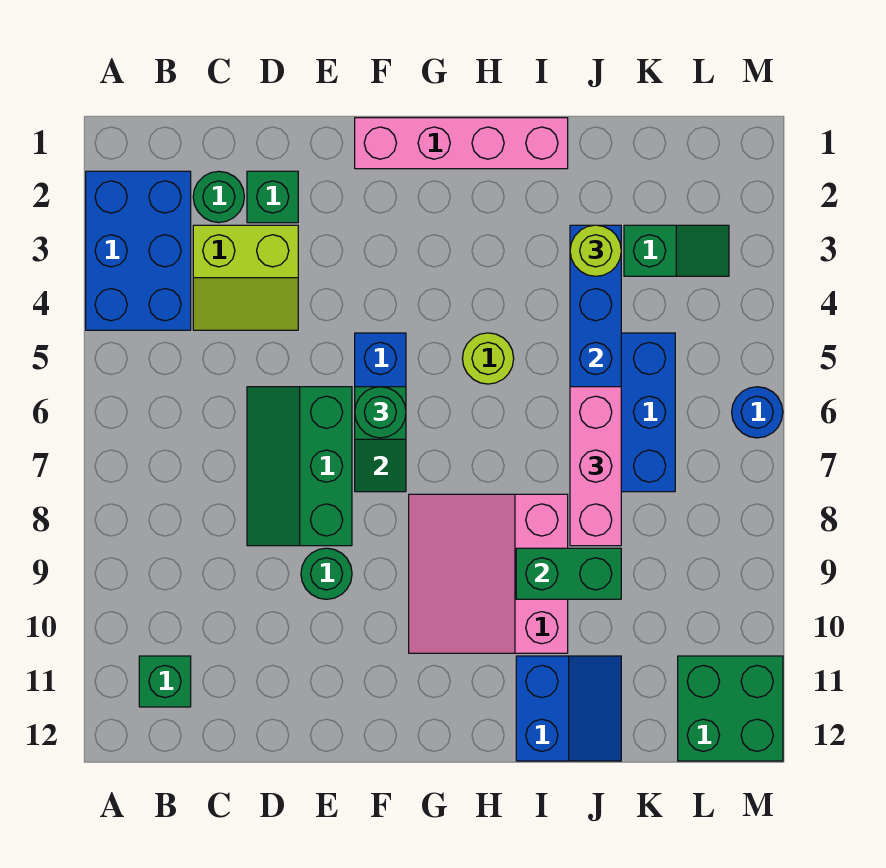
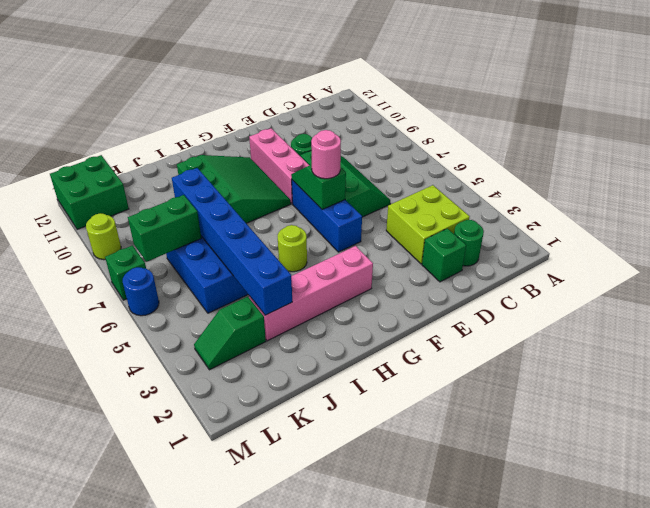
blue brick A2:B4 level 1 -> none
green brick B11 level 1 -> green brick M7 level 1
lime slope C3:D4 level 1 top 3 -> lime brick C3:D4 level 1
pink brick F1:I1 level 1 -> pink brick G3:J3 level 1
green round brick F6 level 3 -> pink round brick F6 level 3
pink slope G8:I10 level 1 top I -> green slope G8:I10 level 1 top I
green brick I9:J9 level 2 -> green brick K7:L7 level 2
blue slope I11:J12 level 1 top I -> none
lime round brick J3 level 3 -> lime round brick M9 level 1
pink brick J6:J8 level 3 -> pink brick F8:F10 level 1

